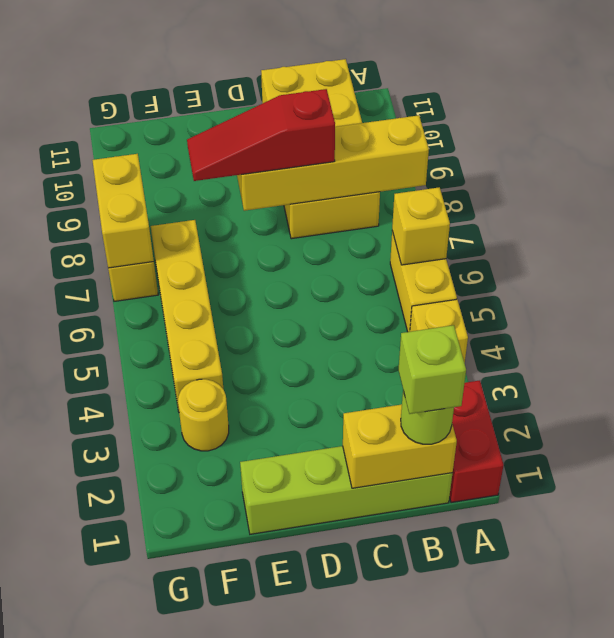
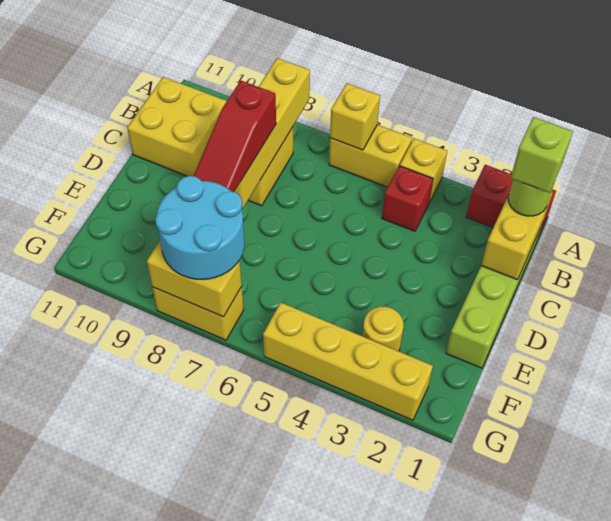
none -> red brick B4 level 1
yellow brick F4:F7 level 1 -> yellow brick G2:G5 level 1
none -> cyan round brick F7:G8 level 3

